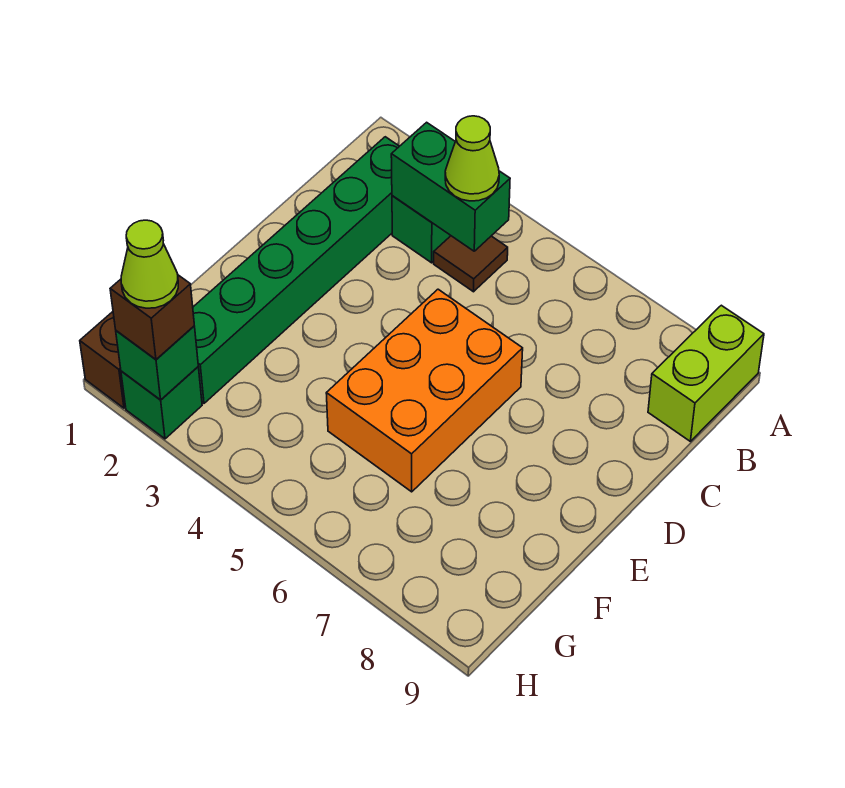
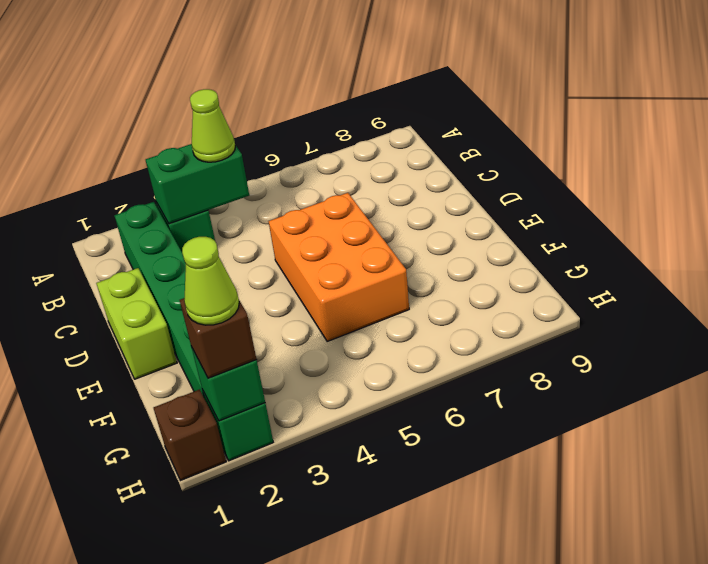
lime brick A9:B9 level 1 -> lime brick D1:E1 level 1
brown tile B4 level 1 -> none

